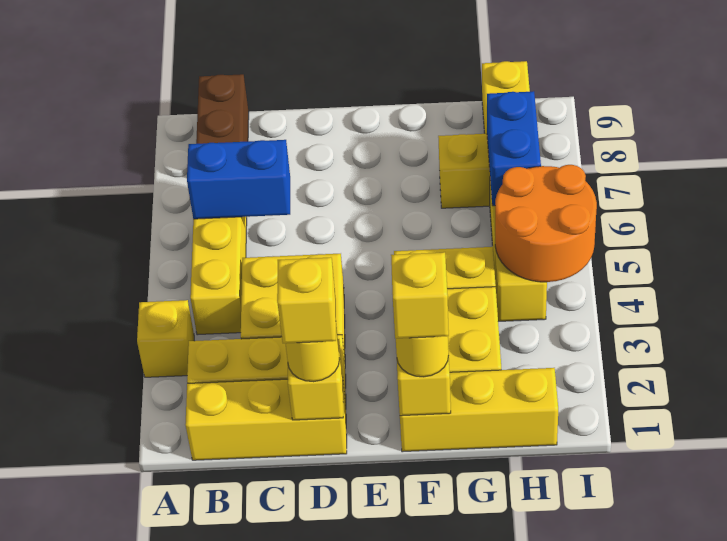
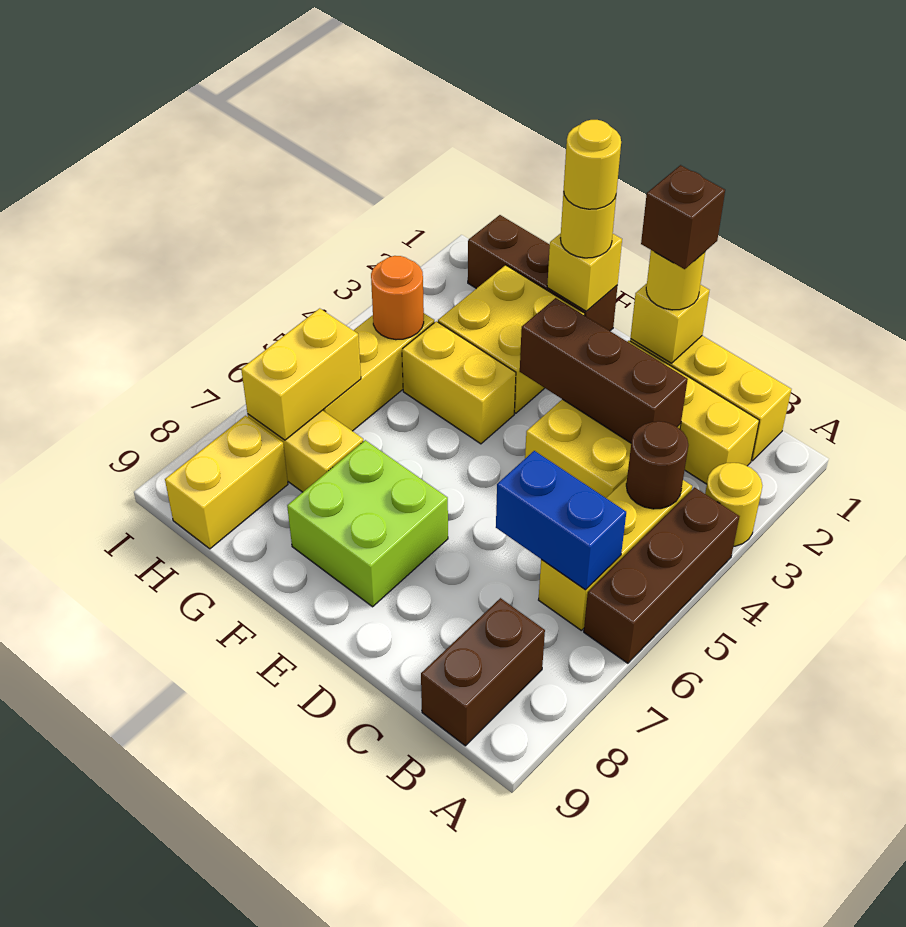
yellow brick A3 level 1 -> yellow round brick A3 level 1
none -> brown brick A4:A6 level 1
none -> brown round brick B4 level 2
none -> brown brick C3:E3 level 2
yellow brick D1 level 4 -> brown brick D1 level 4
none -> lime brick E7:F8 level 1
yellow brick F1:H1 level 1 -> brown brick F1:H1 level 1
yellow brick F1 level 4 -> yellow round brick F1 level 4
orange round brick H4:I5 level 2 -> orange round brick H4 level 2
blue brick H6:H7 level 2 -> yellow brick H6:H7 level 2

